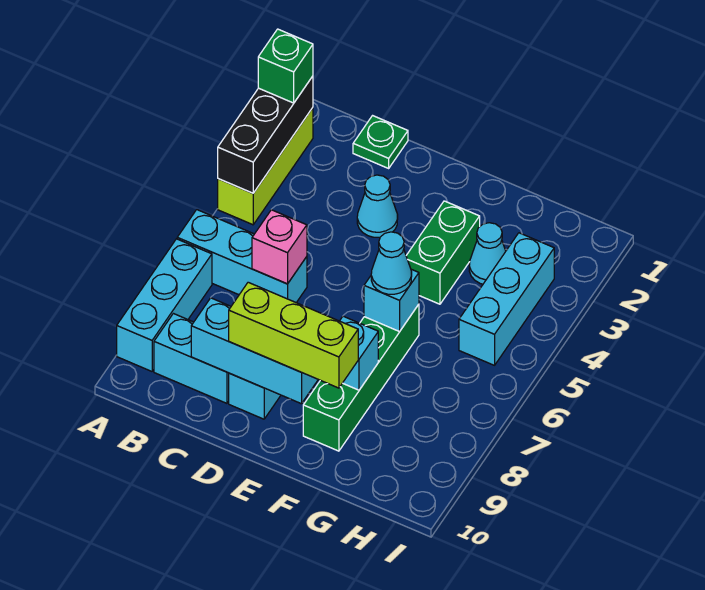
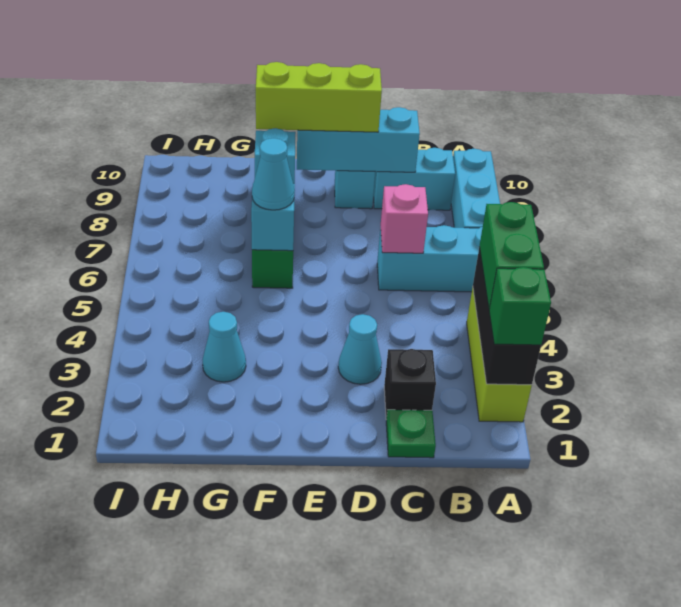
none -> black brick C2 level 1
green brick F3:F4 level 1 -> green brick A3:A4 level 3
cyan brick H3:H5 level 1 -> none

